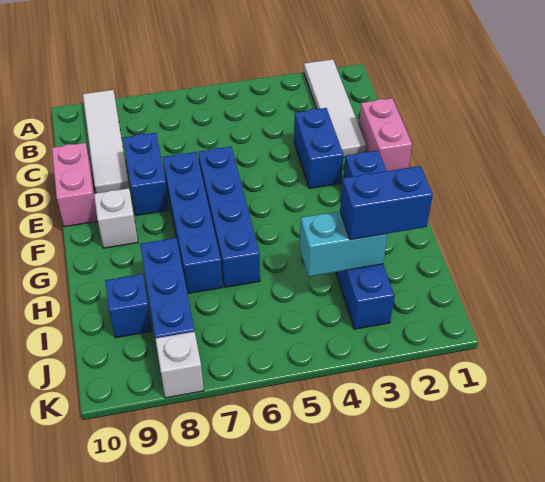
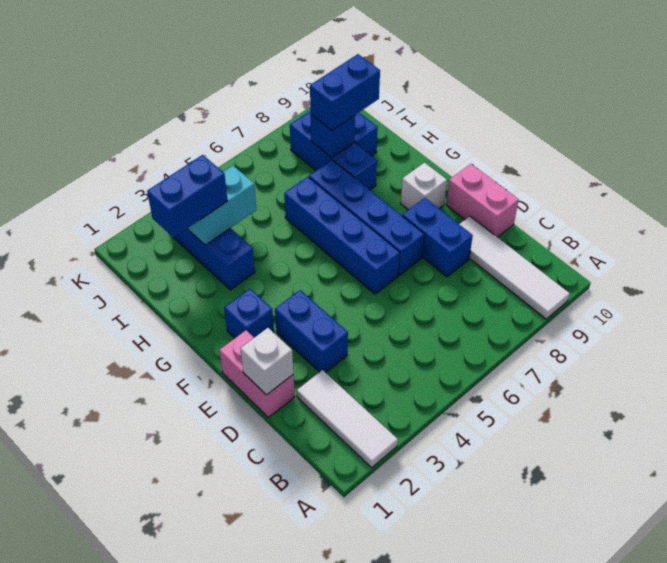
white tile A2:D2 level 1 -> white tile A2:C2 level 1
none -> blue brick I8 level 2
none -> blue brick I8:I9 level 3
white brick K8 level 1 -> white brick D1 level 2

